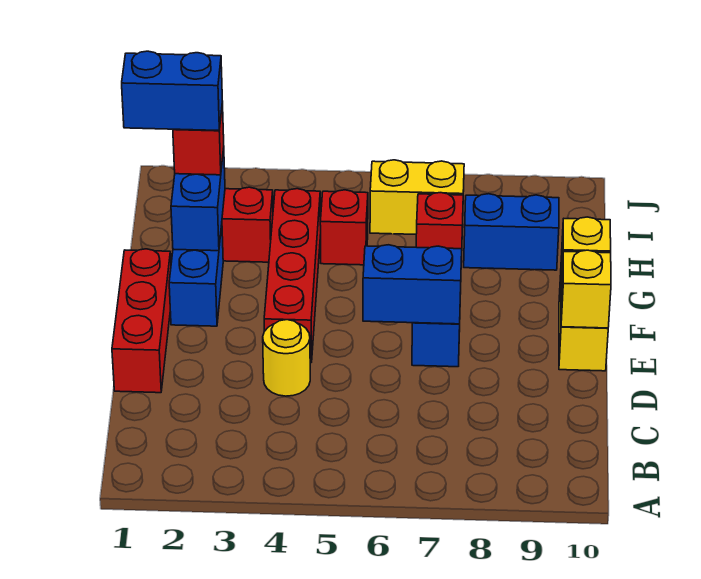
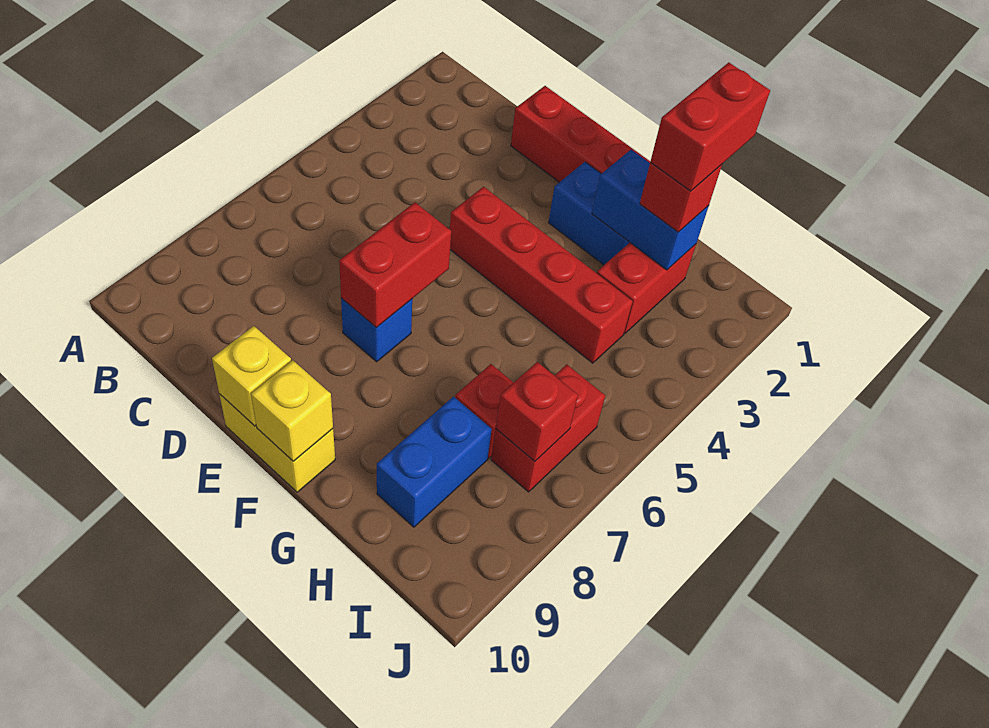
yellow round brick D4 level 1 -> none
blue brick E6:E7 level 2 -> red brick E6:E7 level 2
blue brick H1:H2 level 4 -> red brick H1:H2 level 4
red brick H5 level 1 -> red brick I7 level 2
yellow brick I6:I7 level 1 -> red brick I6:I7 level 1

